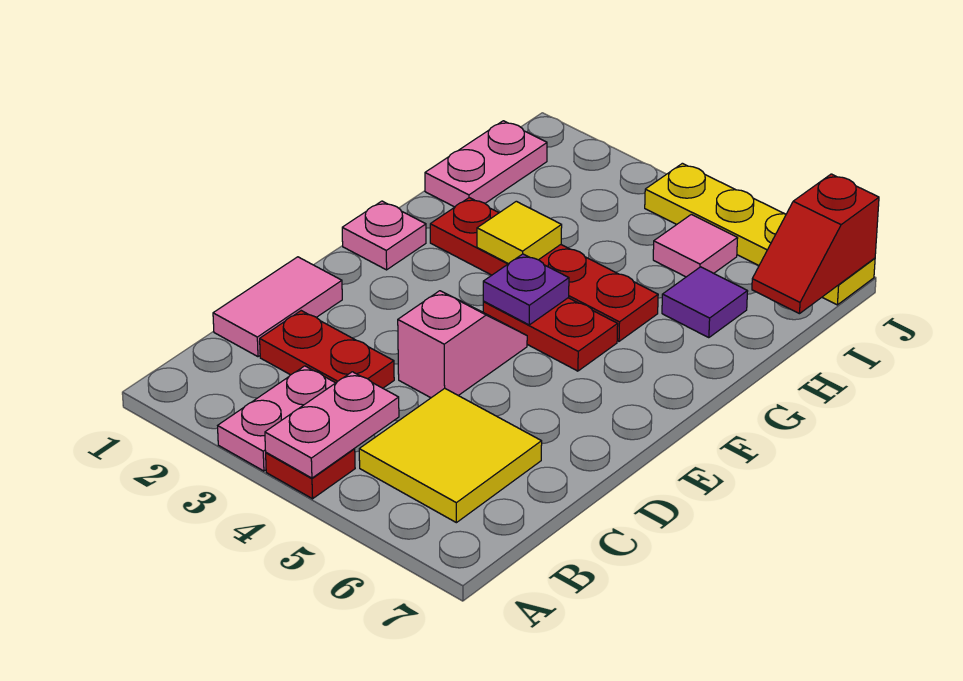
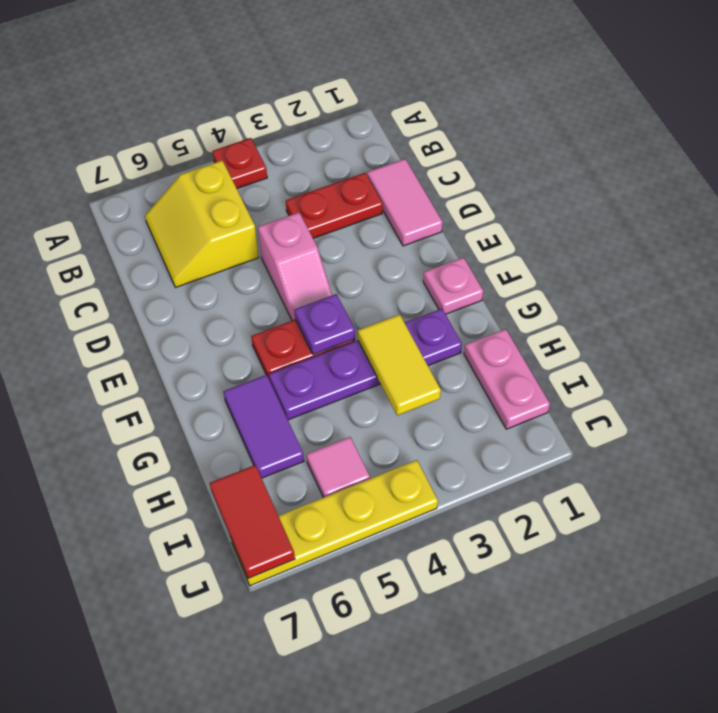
pink plate A3:B3 level 1 -> none
pink plate A4:B4 level 2 -> none
yellow tile B5:C6 level 1 -> yellow slope B5:C6 level 1 top 5
red plate G2:G5 level 1 -> purple plate G2:G5 level 1
yellow tile G3 level 2 -> yellow tile G3:H3 level 2
purple tile H6 level 1 -> purple tile G6:H6 level 1
red slope I7:J7 level 2 top J -> red tile I7:J7 level 2

